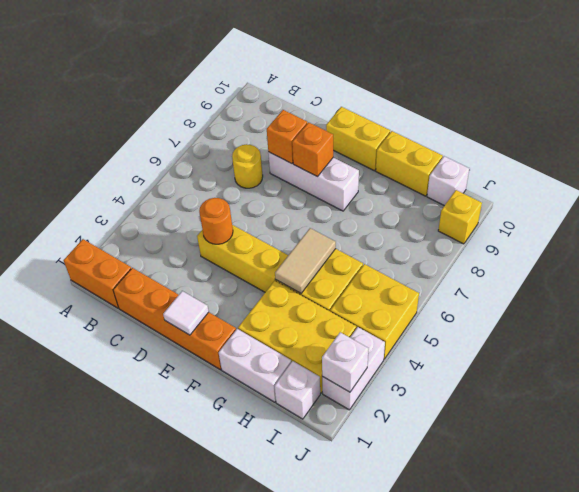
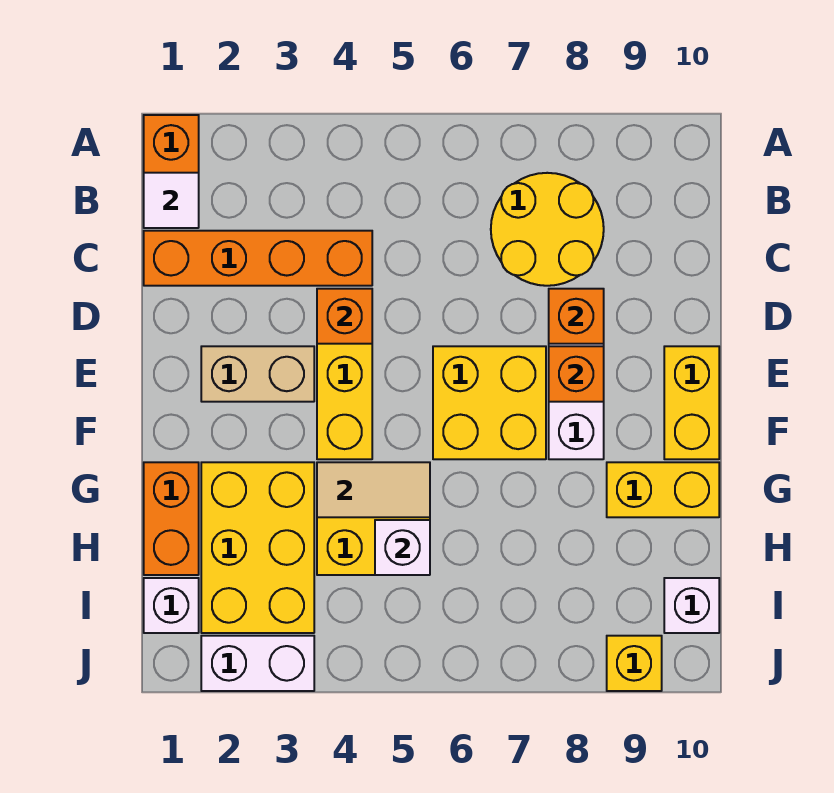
orange brick C1:F1 level 1 -> orange brick C1:C4 level 1
yellow round brick C7 level 1 -> yellow round brick B7:C8 level 1
orange round brick D4 level 2 -> orange brick D4 level 2
white tile E1 level 2 -> white tile B1 level 2
none -> tan brick E2:E3 level 1
white brick G1:H1 level 1 -> orange brick G1:H1 level 1
yellow brick G10:H10 level 1 -> yellow brick G9:G10 level 1
yellow brick I4:J5 level 1 -> yellow brick E6:F7 level 1
white brick J2 level 2 -> white brick H5 level 2

